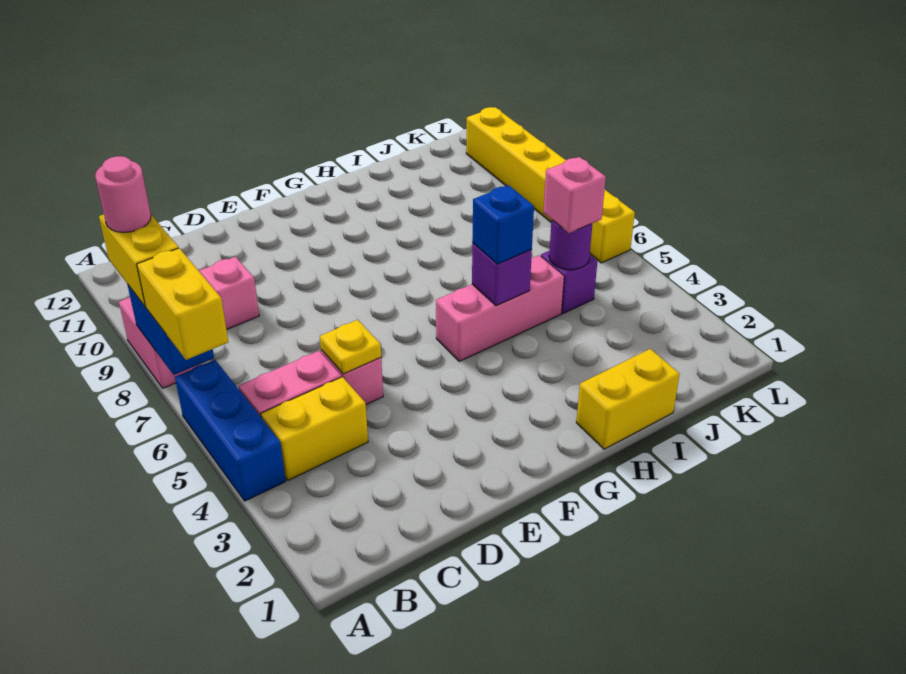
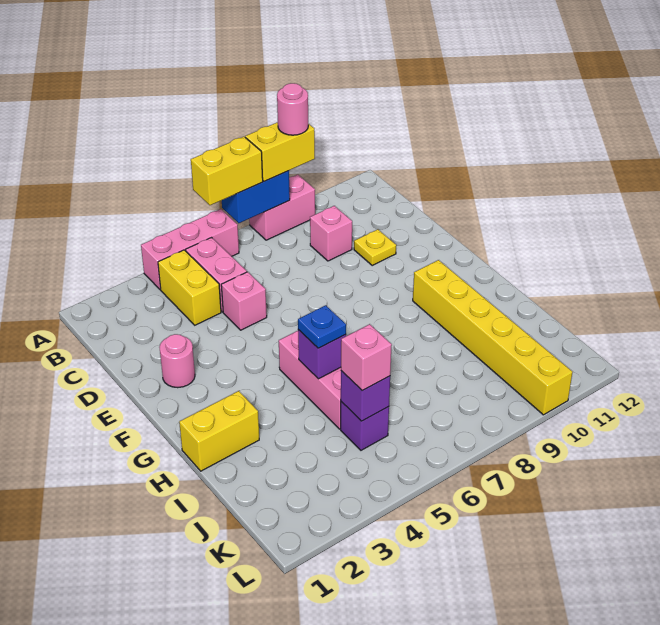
blue brick A4:A6 level 1 -> pink brick A4:A6 level 1
yellow plate D5 level 2 -> yellow plate D10 level 1
none -> pink round brick E2 level 1
yellow brick H1:I1 level 1 -> yellow brick H1:H2 level 1
blue brick H5 level 3 -> blue plate H5 level 3
purple round brick J5 level 2 -> purple brick J5 level 2
yellow brick L6:L11 level 1 -> yellow brick G10:L10 level 1

